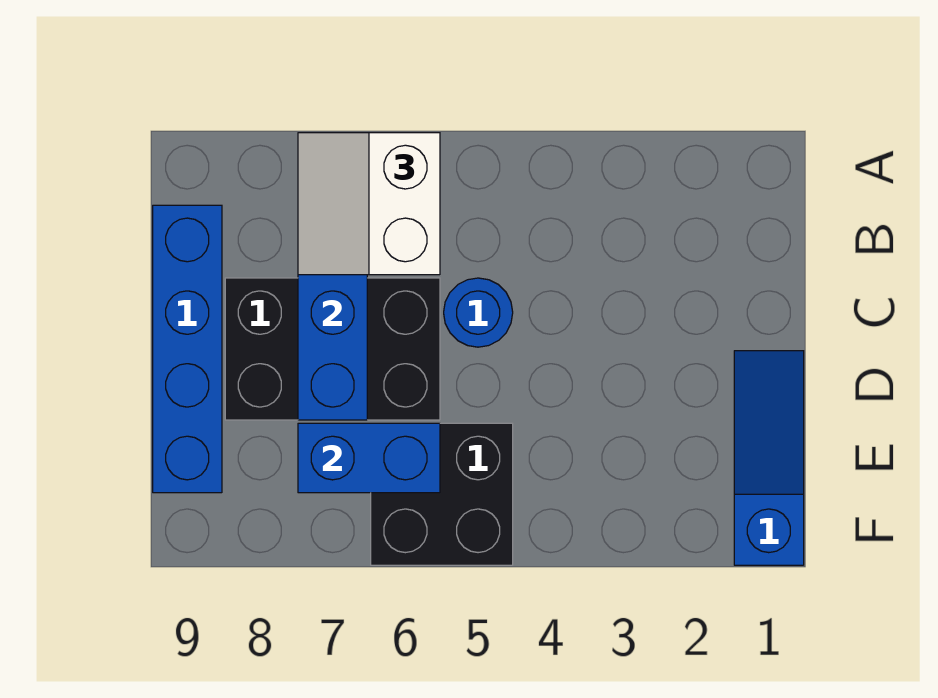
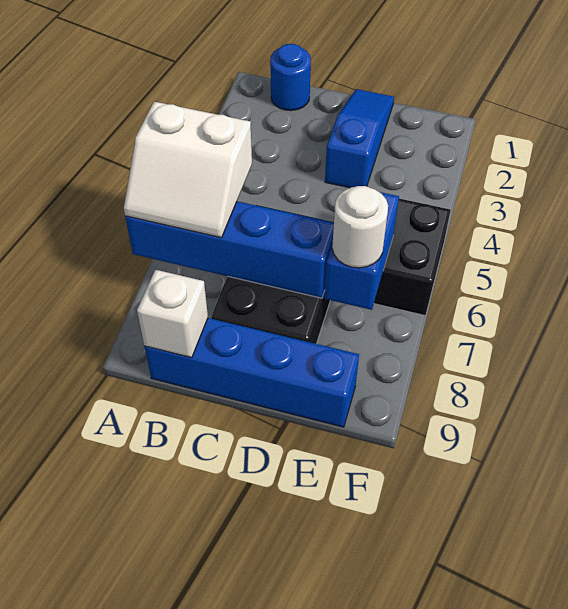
none -> white brick B9 level 2
blue round brick C5 level 1 -> blue round brick B1 level 1
blue slope D1:F1 level 1 top F -> blue slope D1:D3 level 1 top 3
none -> white round brick E7 level 3

